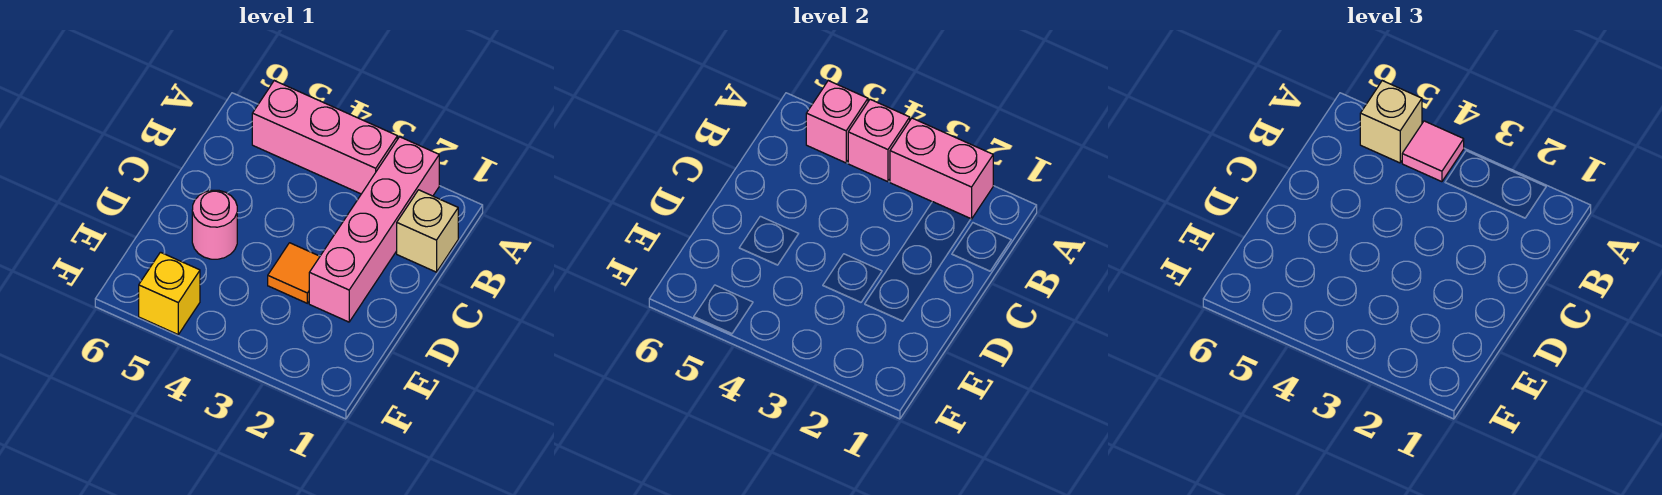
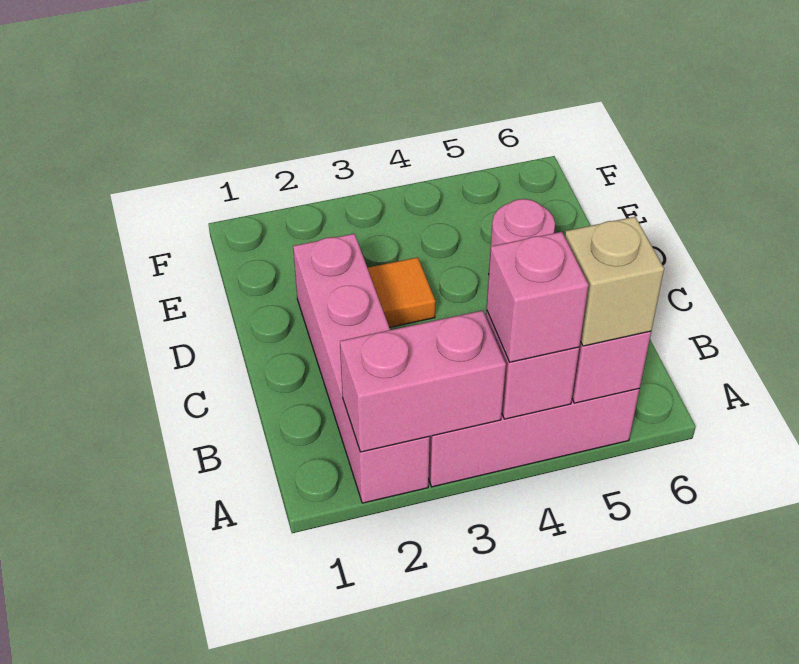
pink tile A4 level 3 -> pink brick A4 level 3
tan brick B1 level 1 -> none
yellow brick F5 level 1 -> none

